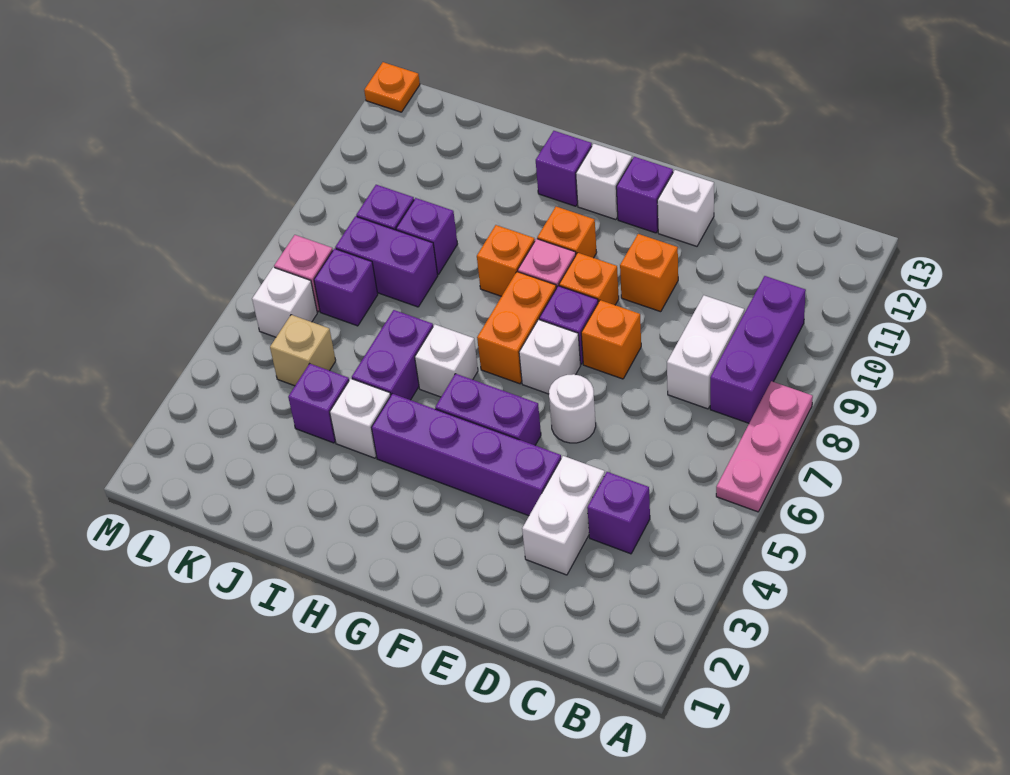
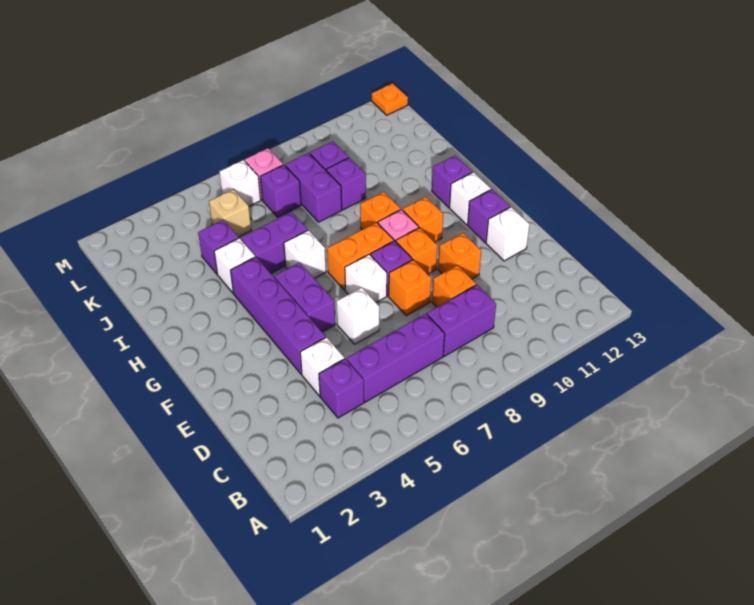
pink plate A6:A8 level 1 -> none
purple brick B8:B10 level 1 -> purple brick C5:C7 level 1
white brick C8:C9 level 1 -> purple brick C8:C9 level 1
white brick D3:D4 level 1 -> white brick D4 level 1
none -> orange brick D9 level 1
white round brick E6 level 1 -> white brick E6 level 1

